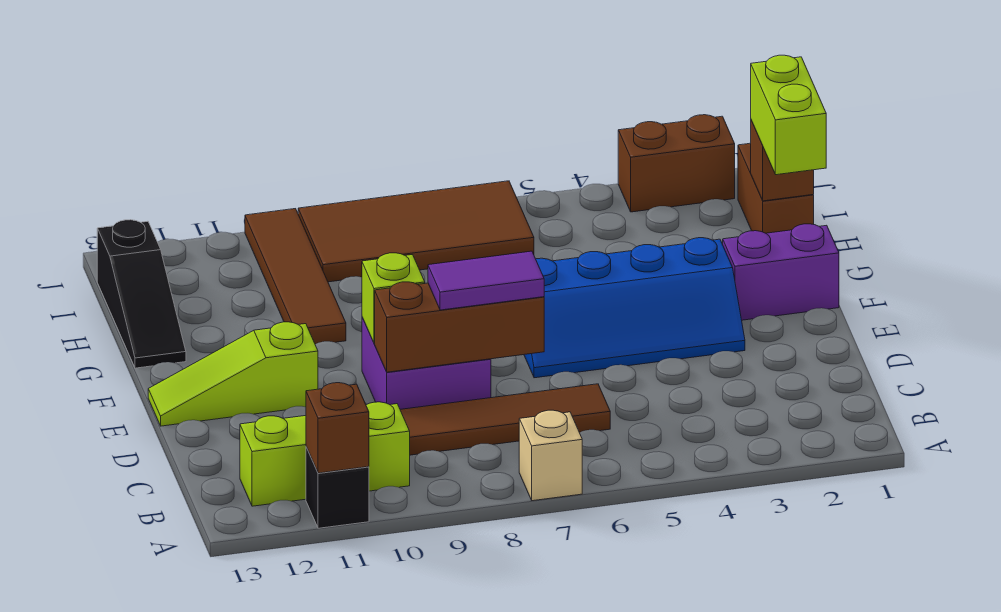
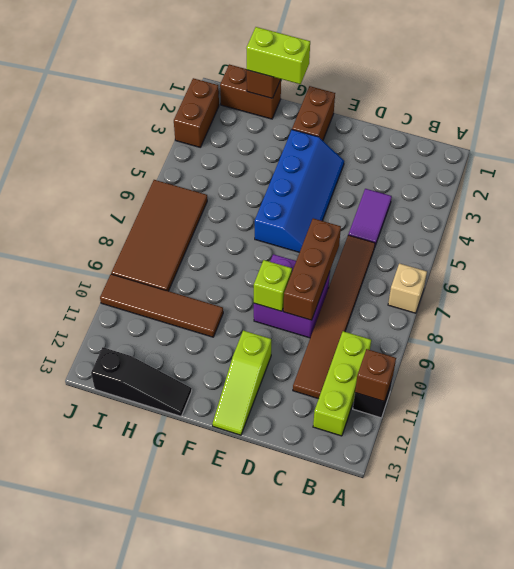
purple tile D7:D8 level 3 -> purple tile C4:C5 level 1
purple brick F1:F2 level 1 -> brown brick F1:F2 level 1

